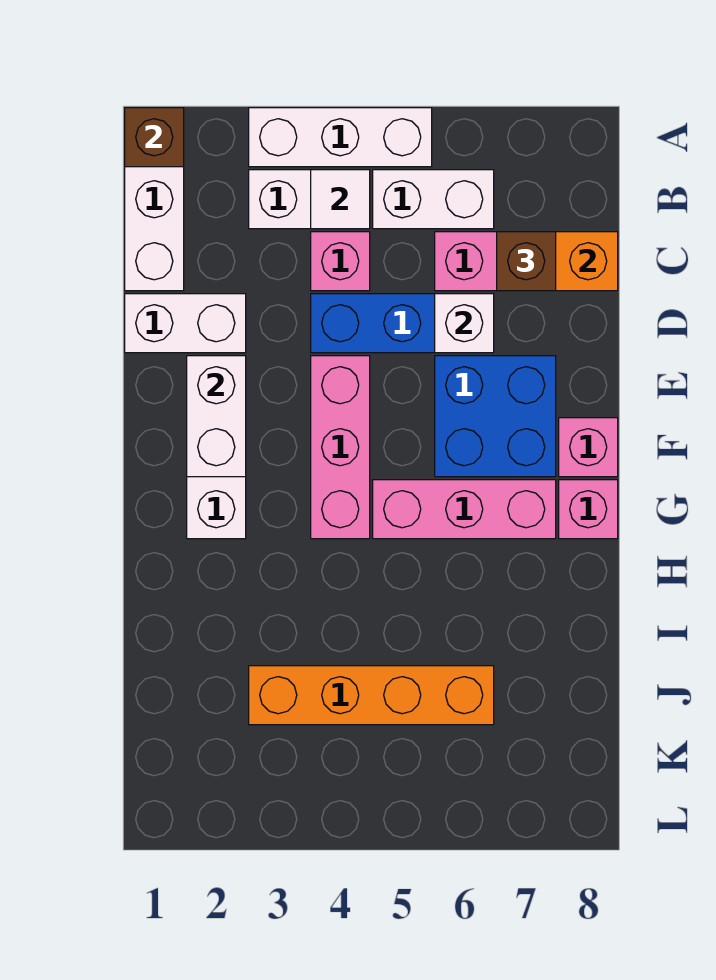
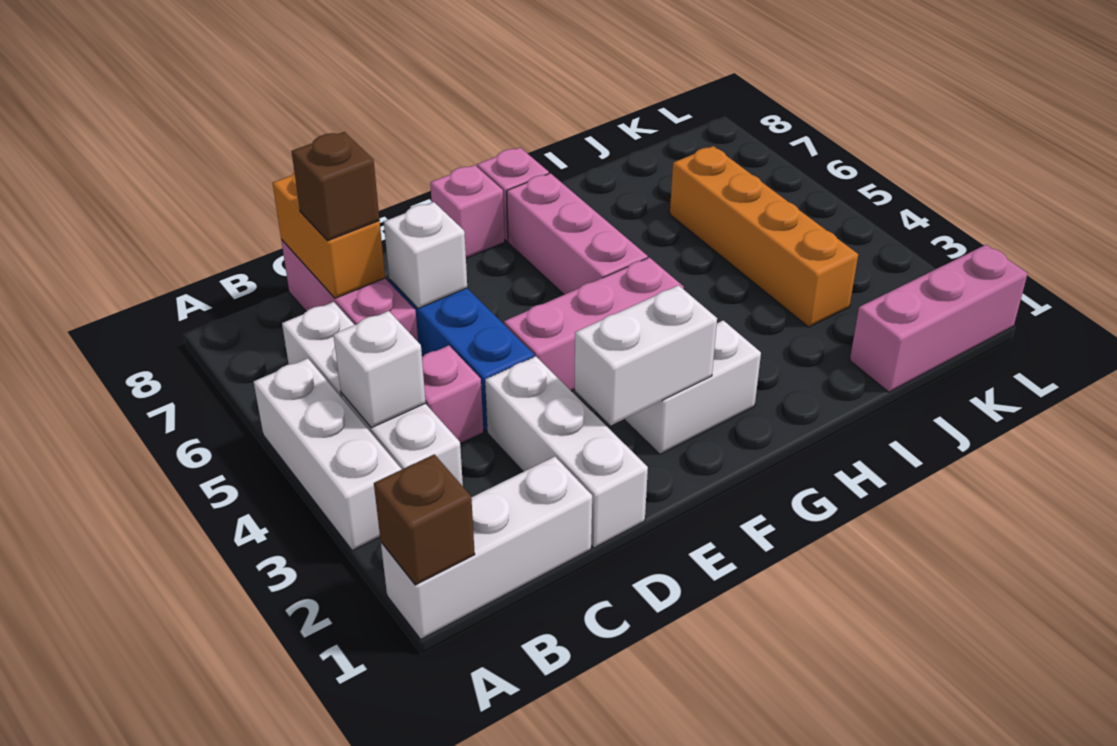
white tile B4 level 2 -> white brick B4 level 2
white brick D1:D2 level 1 -> white brick D1:D3 level 1
blue brick E6:F7 level 1 -> none
none -> pink brick J1:L1 level 1

